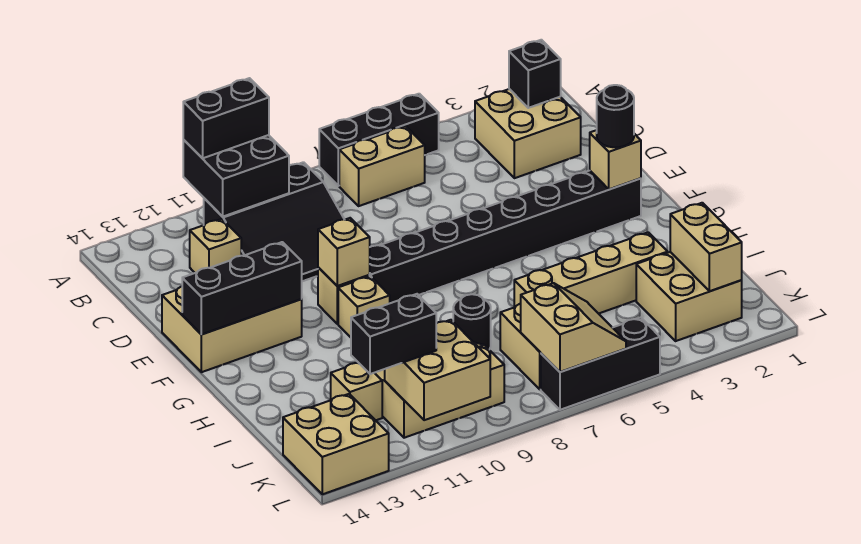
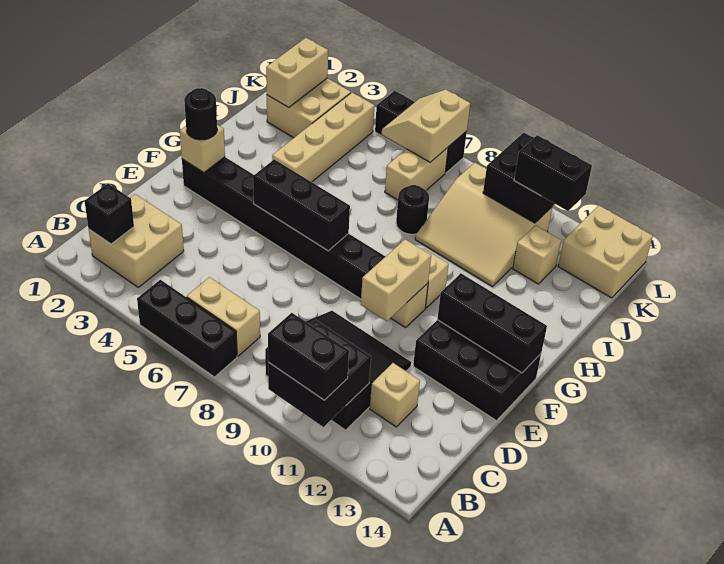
tan brick E12:F14 level 1 -> black brick E12:F14 level 1
none -> black brick F5:F7 level 2
tan brick F10 level 2 -> tan brick E10:F10 level 2
tan brick I3:I6 level 1 -> tan brick H4:K4 level 1
tan brick K10:L11 level 2 -> black brick K10:L11 level 2

